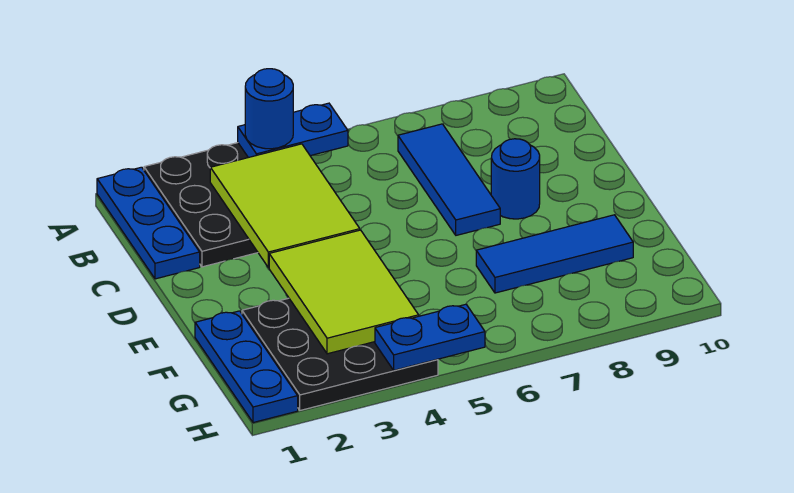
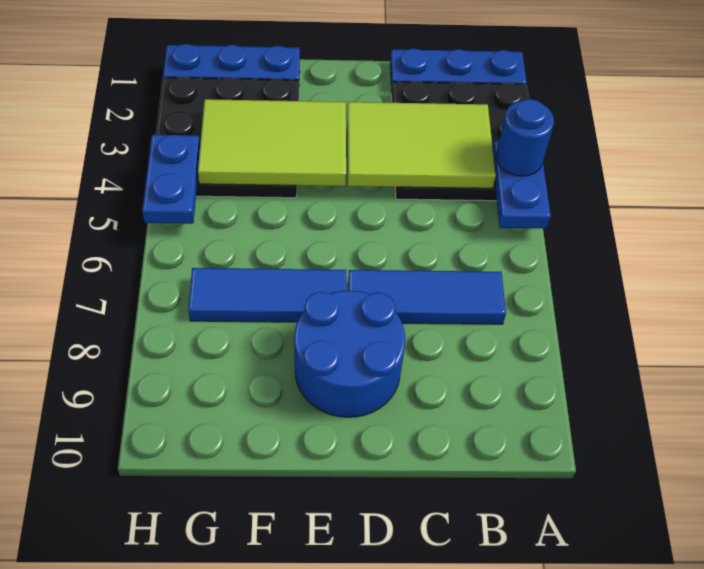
blue round brick D8 level 1 -> blue round brick D8:E9 level 1
blue tile F7:F9 level 1 -> blue tile E7:G7 level 1

